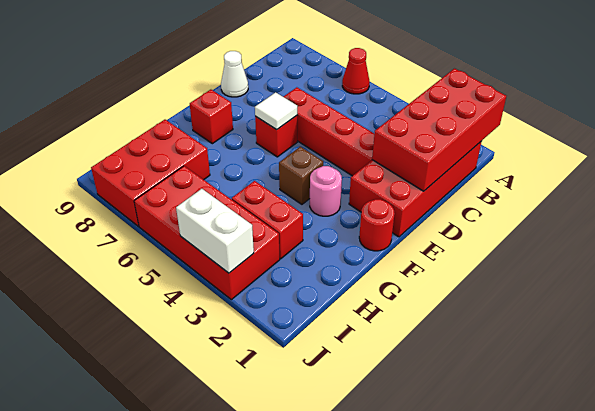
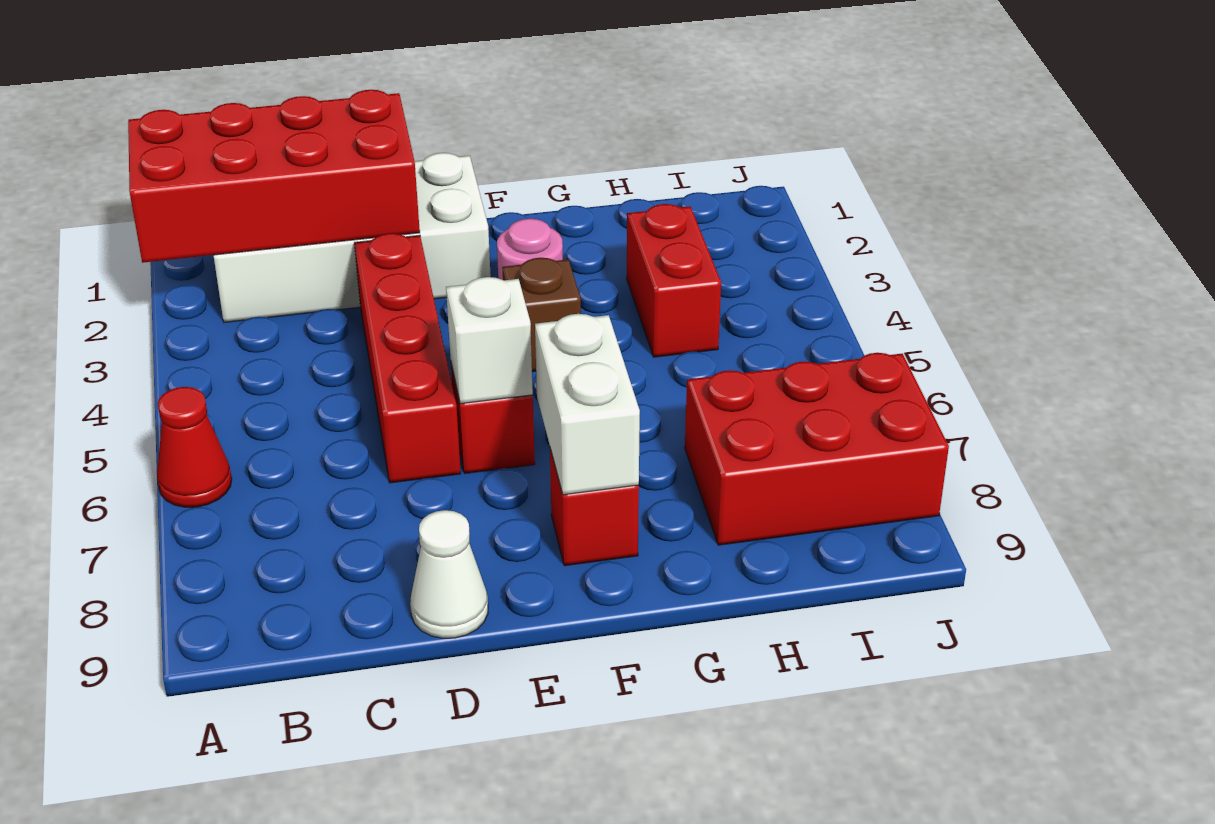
red brick B1:E2 level 1 -> white brick B1:E2 level 1
white tile E6 level 2 -> white brick E6 level 2
red round brick F1 level 1 -> none
red brick I3:J6 level 1 -> none
white brick J3:J4 level 2 -> white brick F7:F8 level 2

